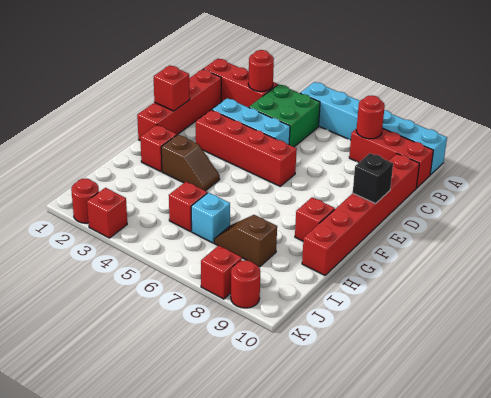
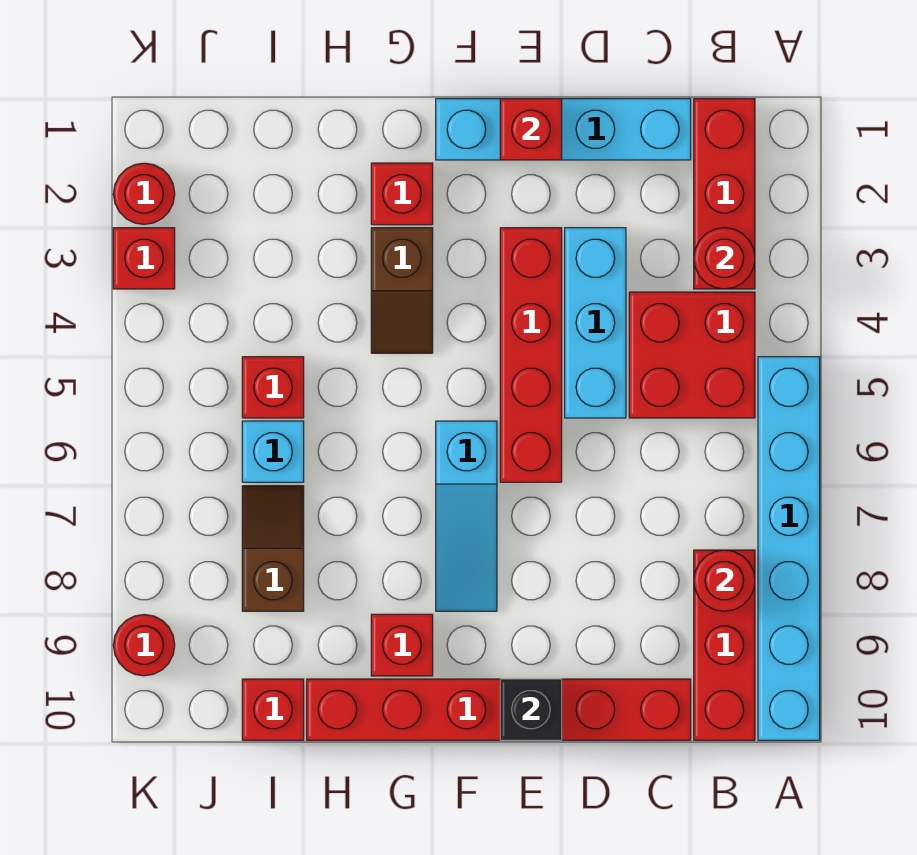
green brick B4:C5 level 1 -> red brick B4:C5 level 1
red brick C1:F1 level 1 -> cyan brick C1:F1 level 1
none -> cyan slope F6:F8 level 1 top 6
red brick K8 level 1 -> red brick I10 level 1

